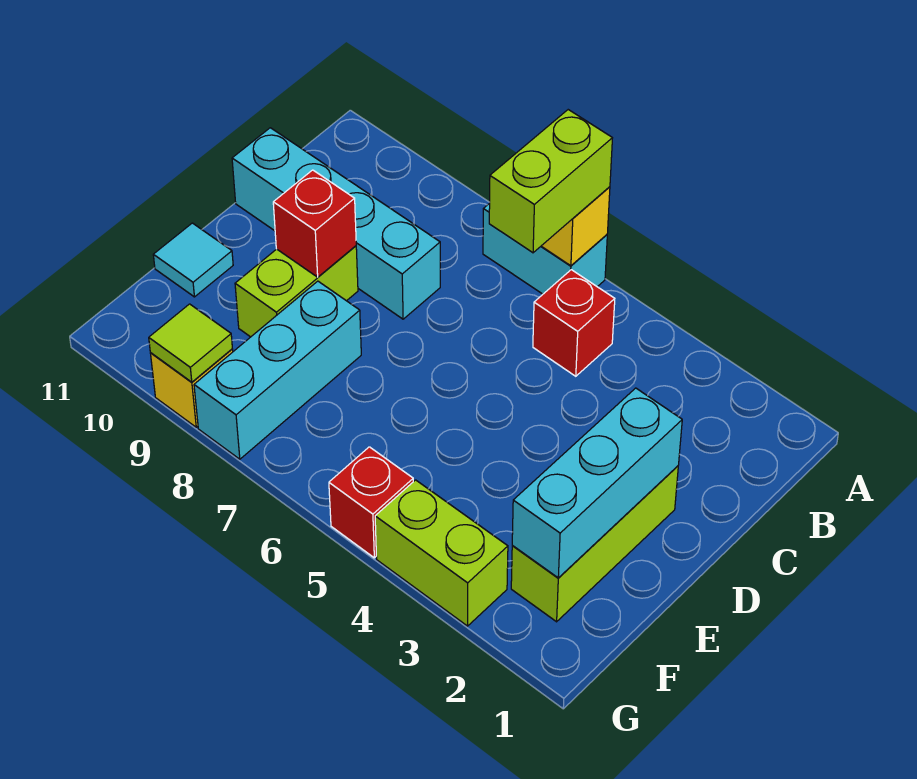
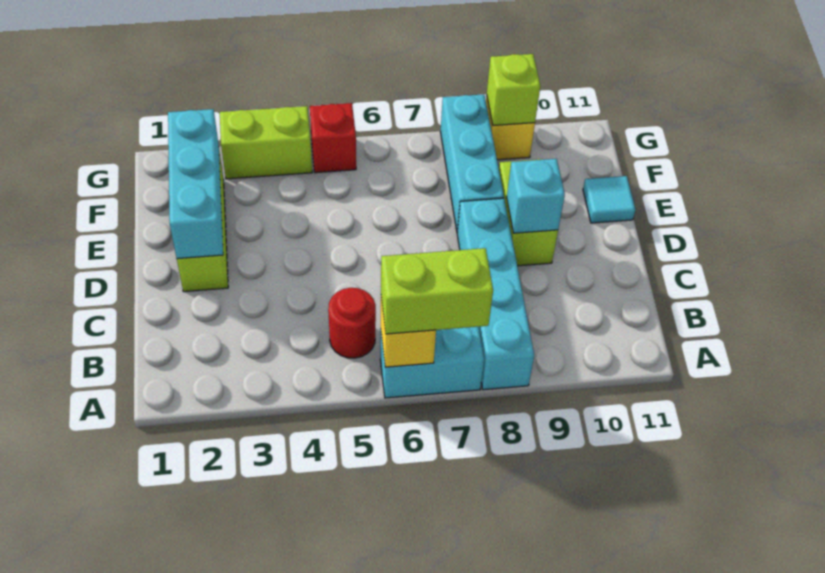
lime brick A6:B6 level 3 -> lime brick A6:A7 level 3
red brick B5 level 1 -> red round brick B5 level 1
cyan brick C8:C11 level 1 -> cyan brick A8:D8 level 1
red brick D9 level 2 -> cyan brick D9 level 2
lime tile G9 level 2 -> lime brick G9 level 2

